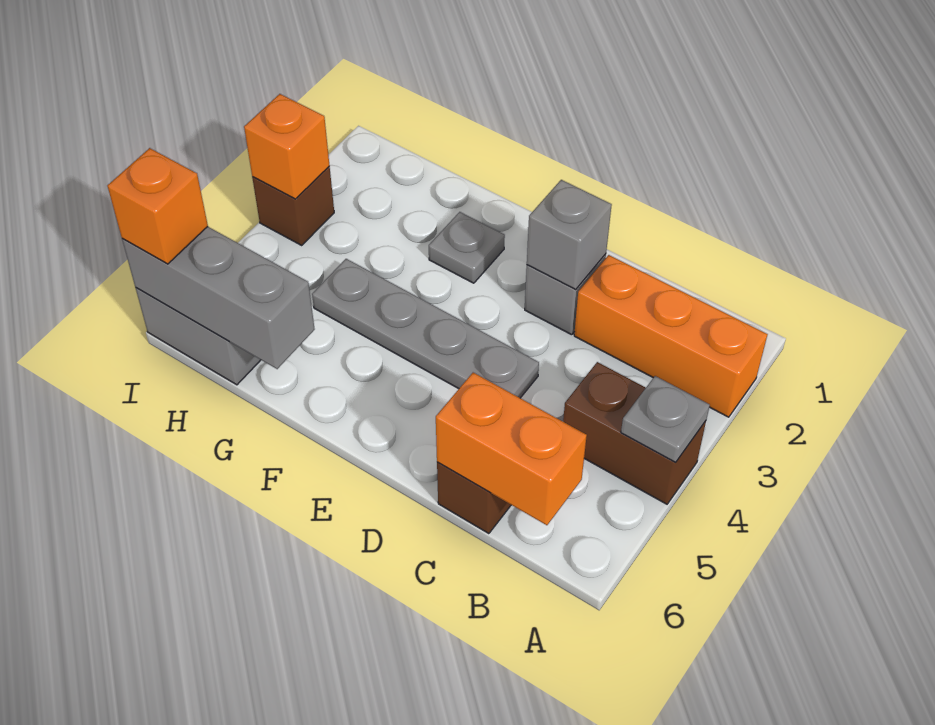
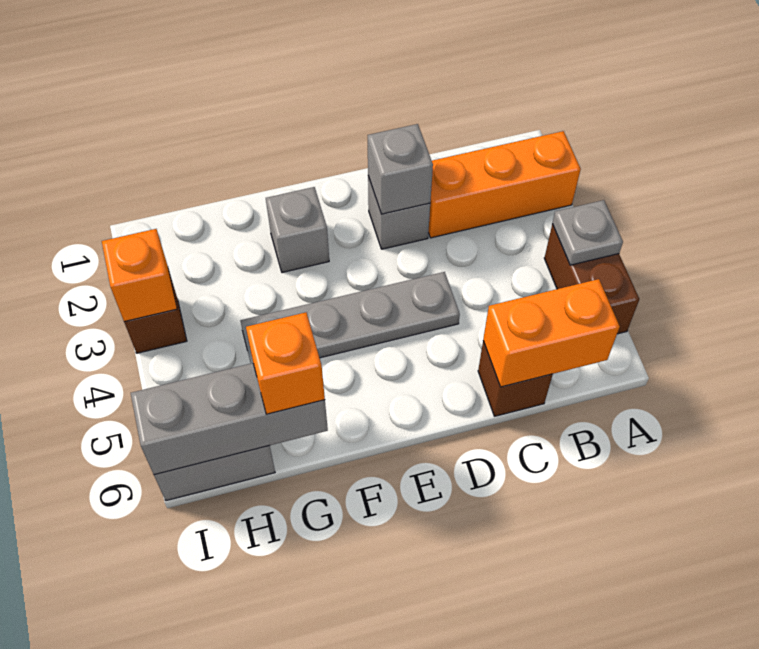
brown brick A4:B4 level 1 -> brown brick A4:A5 level 1
grey plate F2 level 1 -> grey brick F2 level 1
orange brick I6 level 3 -> orange brick G6 level 3

